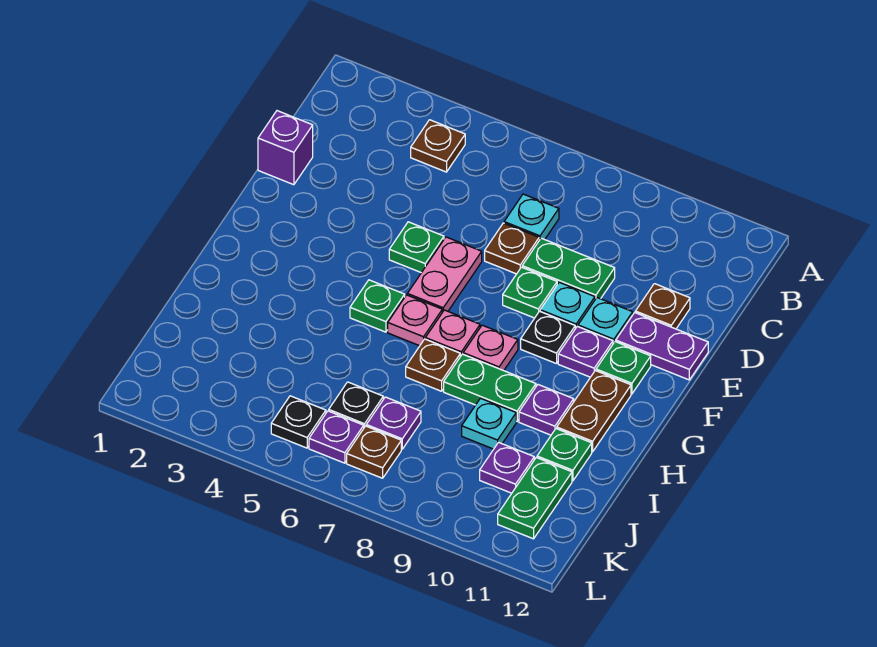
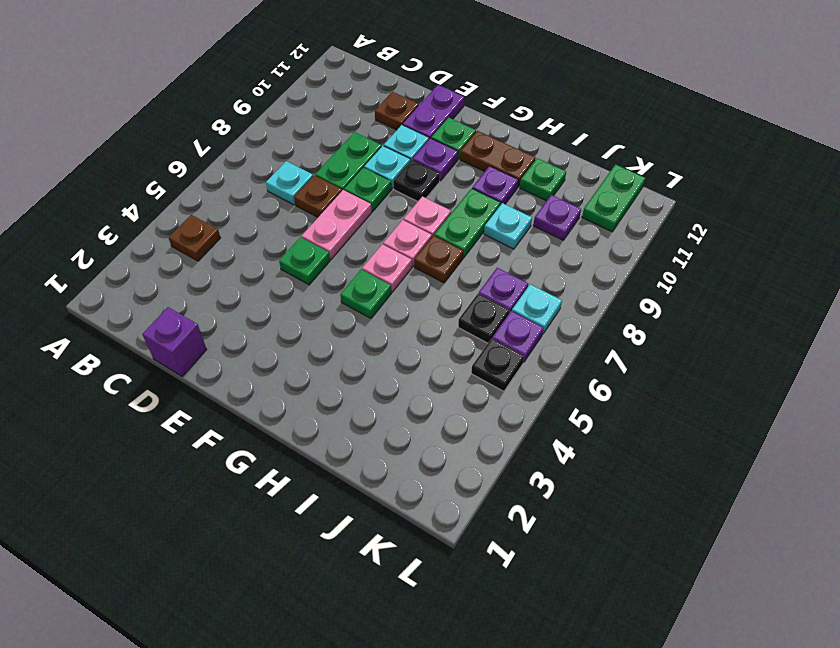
pink plate E6:F6 level 1 -> pink plate E6:E7 level 1
green plate J11:K11 level 1 -> green plate K11:K12 level 1
brown plate K7 level 1 -> cyan plate K7 level 1

